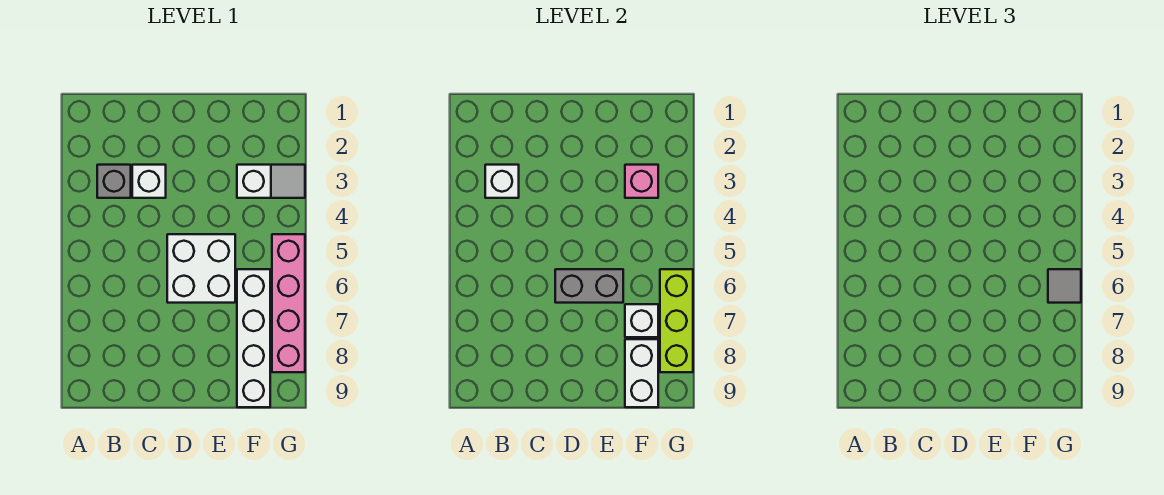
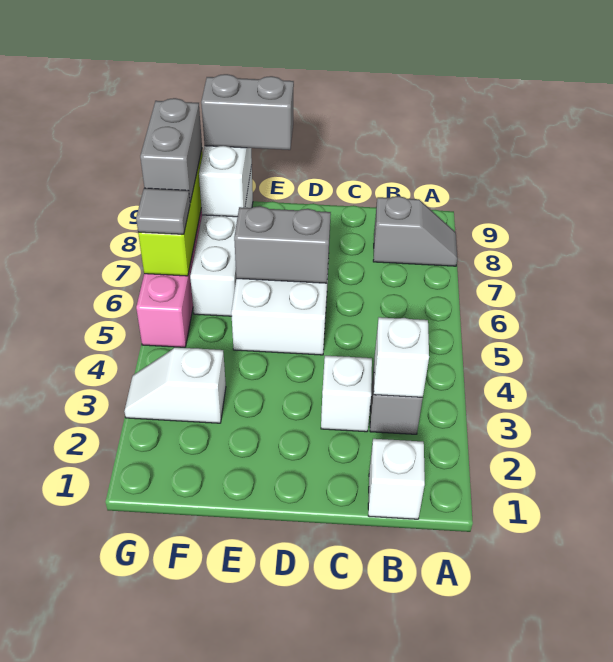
none -> grey slope A8:B8 level 1 top B
none -> grey brick E9:F9 level 3
pink brick F3 level 2 -> none
white brick F7 level 2 -> white brick B1 level 1
none -> grey brick G7:G8 level 3

